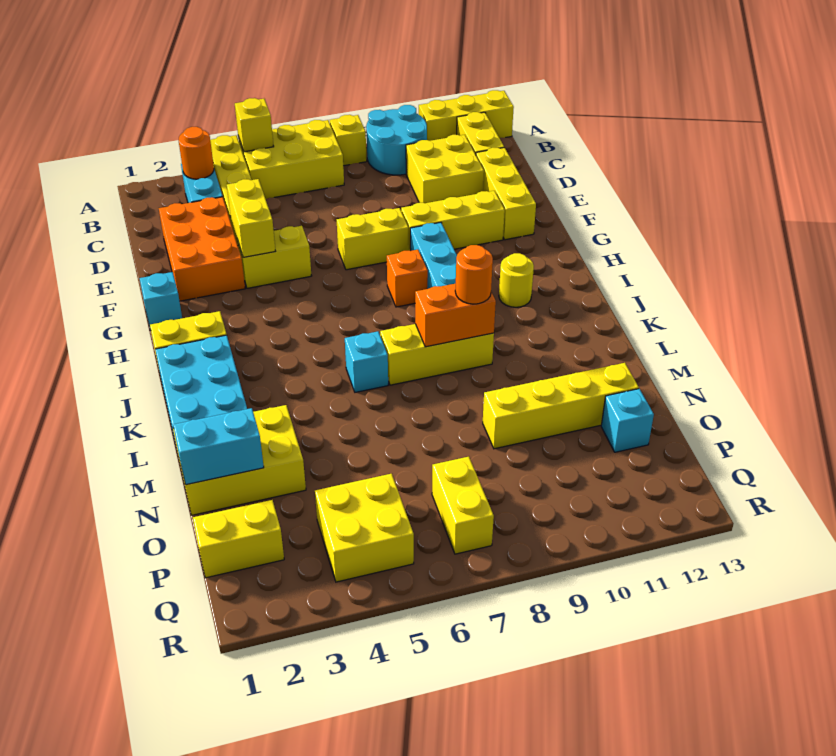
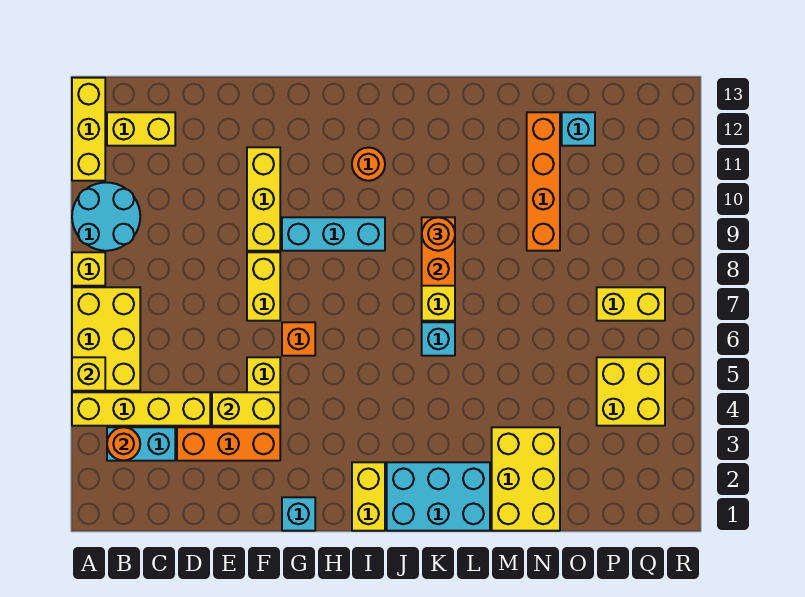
yellow brick C10:D11 level 1 -> none
orange brick D2:F3 level 1 -> orange brick D3:F3 level 1
yellow brick D12:F12 level 1 -> none
orange brick H8 level 1 -> orange brick G6 level 1
yellow round brick I11 level 1 -> orange round brick I11 level 1
cyan brick N1:N2 level 2 -> none
yellow brick N9:N12 level 1 -> orange brick N9:N12 level 1
yellow brick P1:P2 level 1 -> none

